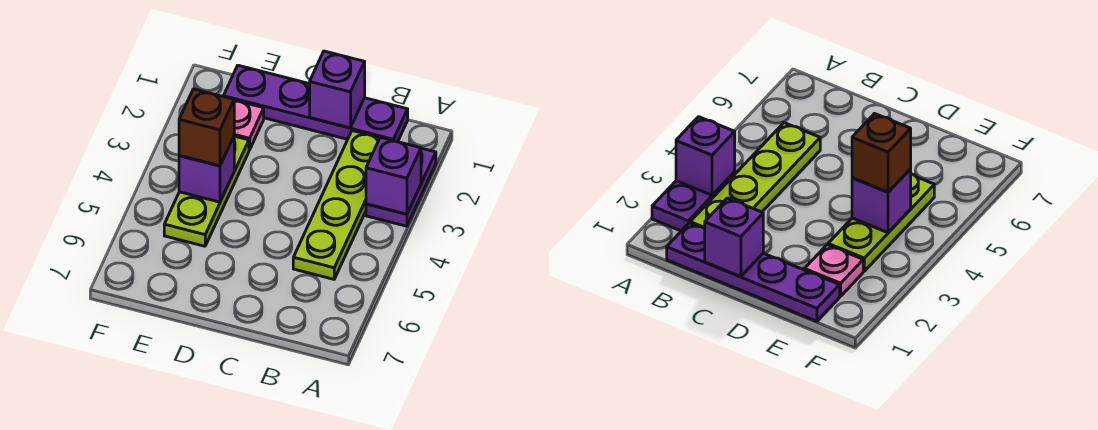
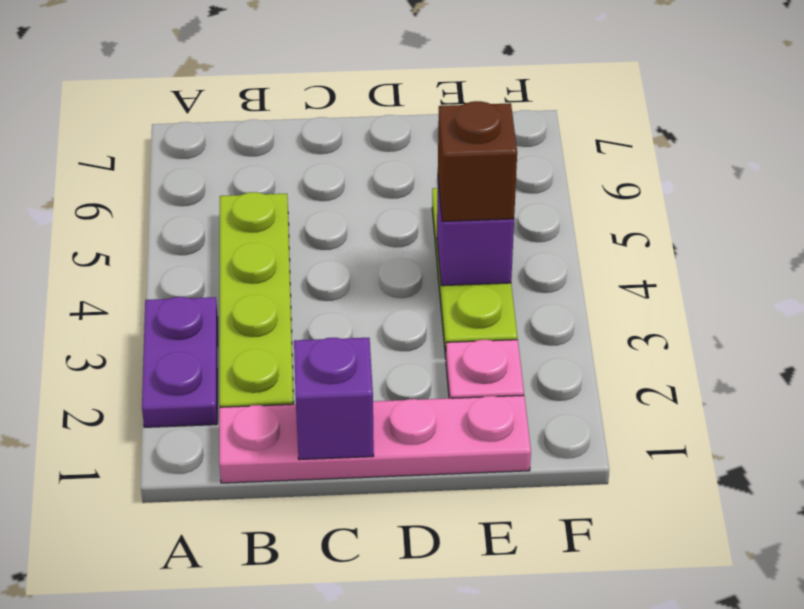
purple brick A3 level 2 -> none
purple plate B1:E1 level 1 -> pink plate B1:E1 level 1

